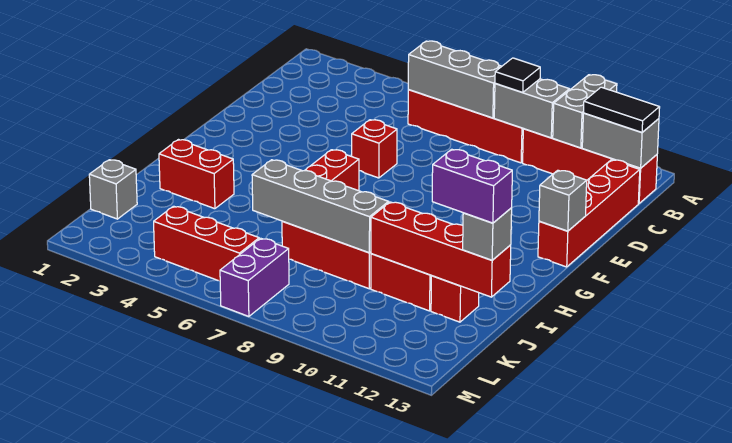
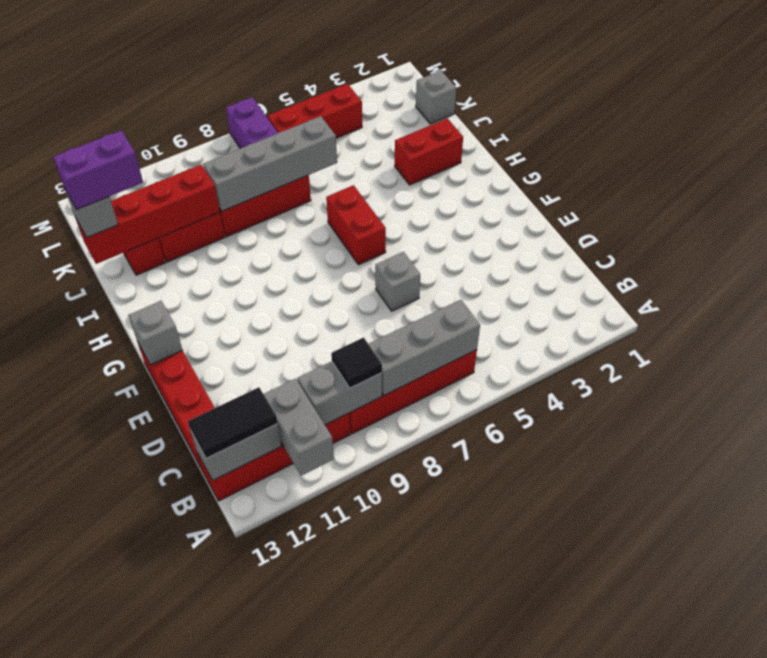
red brick E6 level 1 -> grey brick E6 level 1

